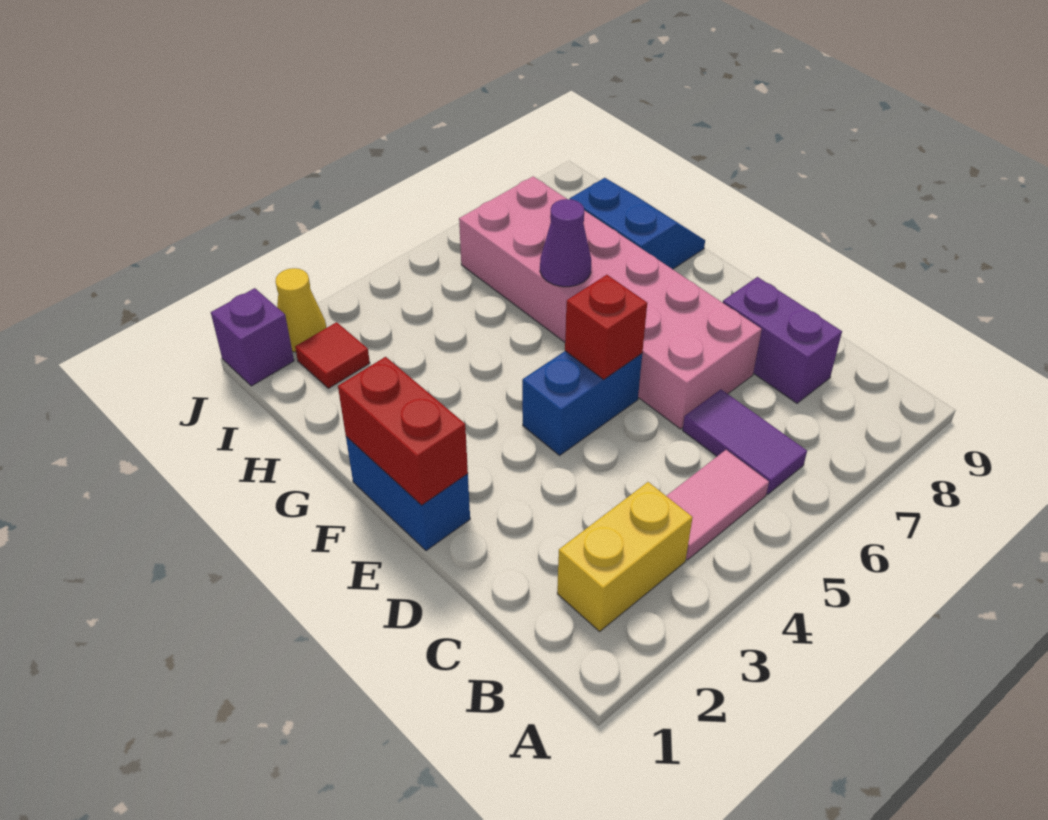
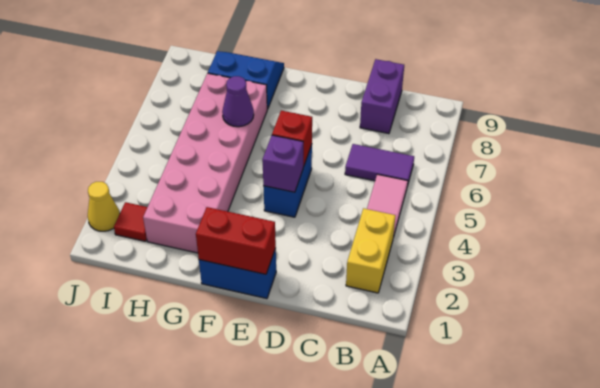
purple brick C8:D8 level 1 -> purple brick C8:C9 level 1
pink brick D6:I7 level 1 -> pink brick G2:H7 level 1
purple brick J1 level 1 -> purple brick E4 level 2

